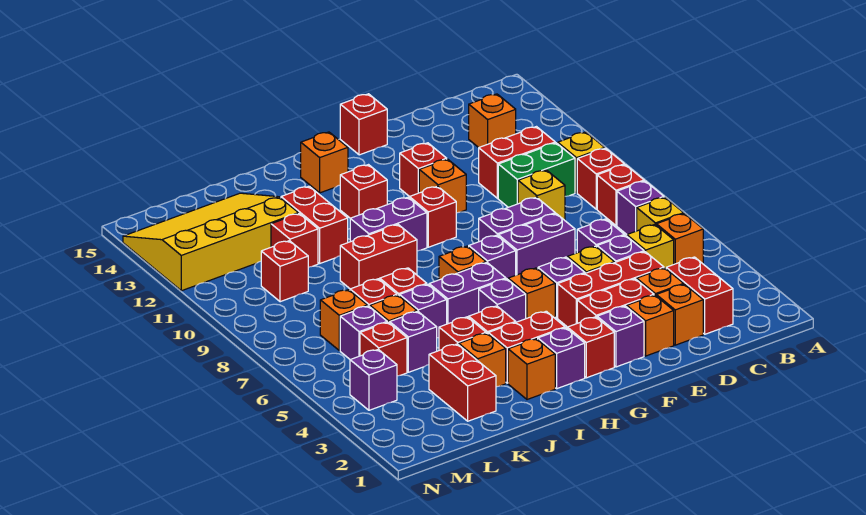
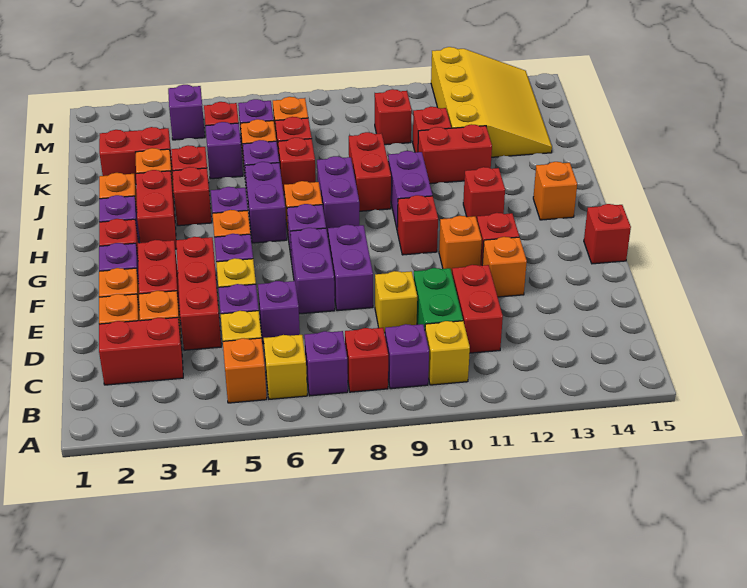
red brick B9 level 1 -> purple brick B9 level 1
orange brick C13 level 1 -> orange brick E12 level 1
none -> purple brick H8:I8 level 1

